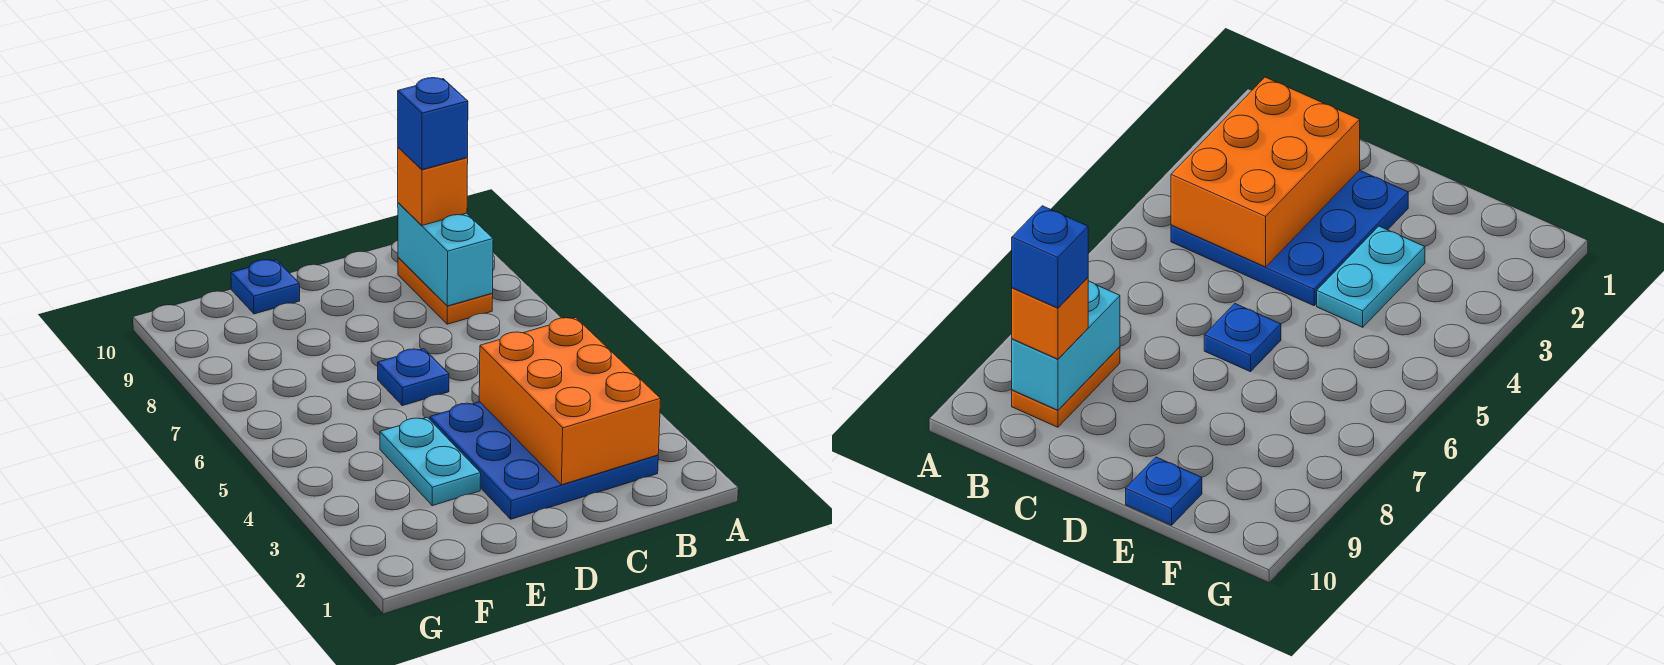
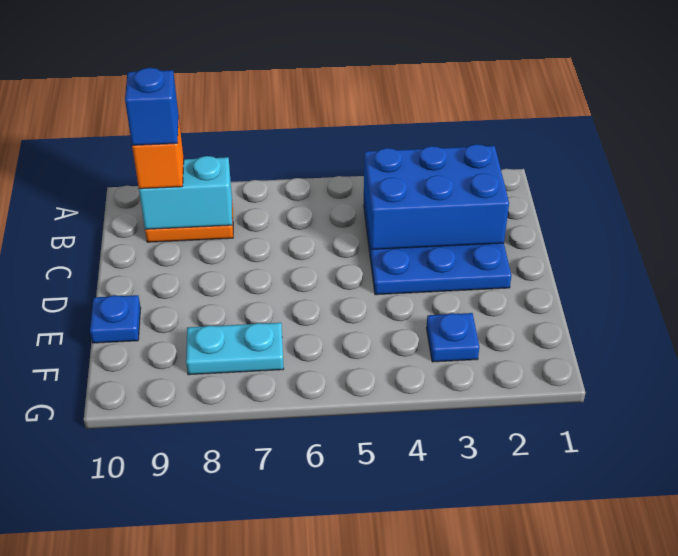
orange brick B2:C4 level 2 -> blue brick B2:C4 level 2
blue plate D6 level 1 -> blue plate F3 level 1
cyan plate E3:E4 level 1 -> cyan plate F7:F8 level 1

